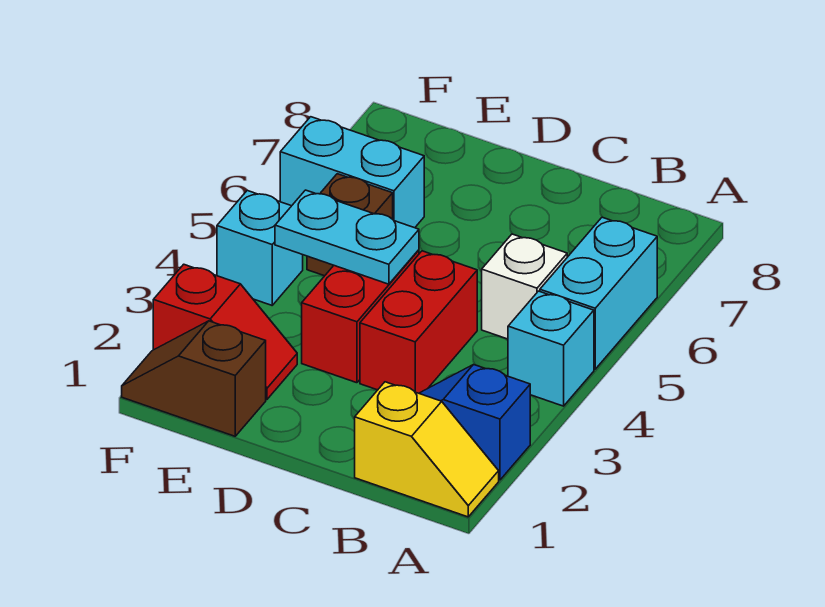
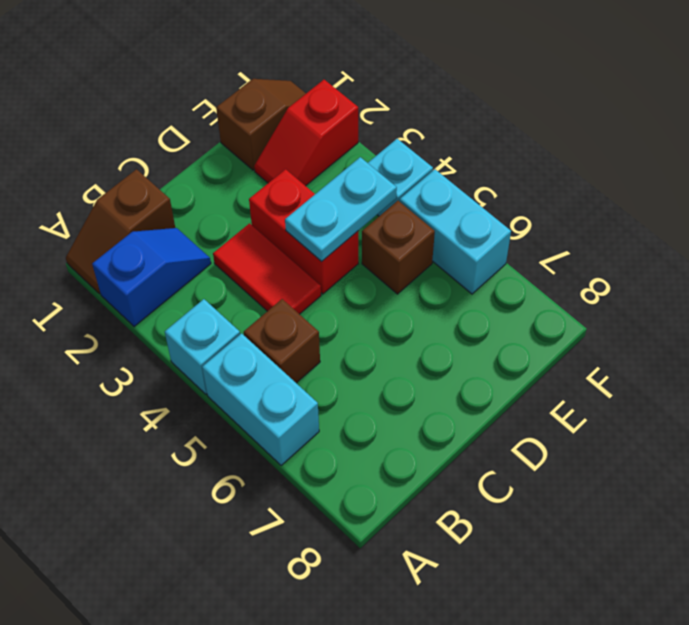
yellow slope A1:B1 level 1 top B -> brown slope A1:B1 level 1 top B
white brick B5 level 1 -> brown brick B5 level 1
red brick C3:C4 level 1 -> red tile C3:C4 level 1
cyan brick E6:F6 level 1 -> cyan brick F5:F6 level 1

